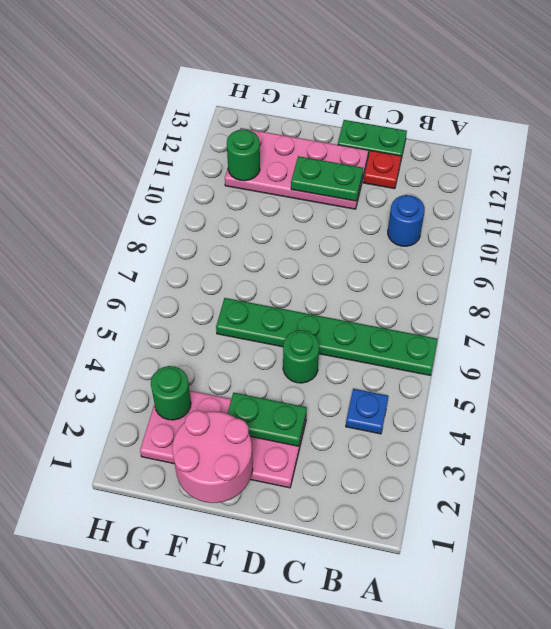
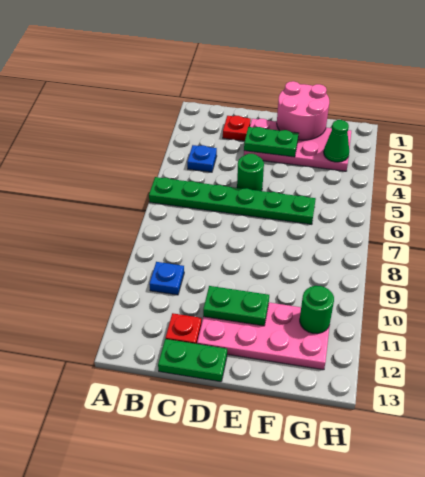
blue round brick B10 level 1 -> blue plate B10 level 1
none -> red plate C2 level 1
green round brick G3 level 2 -> green cone G3 level 2

